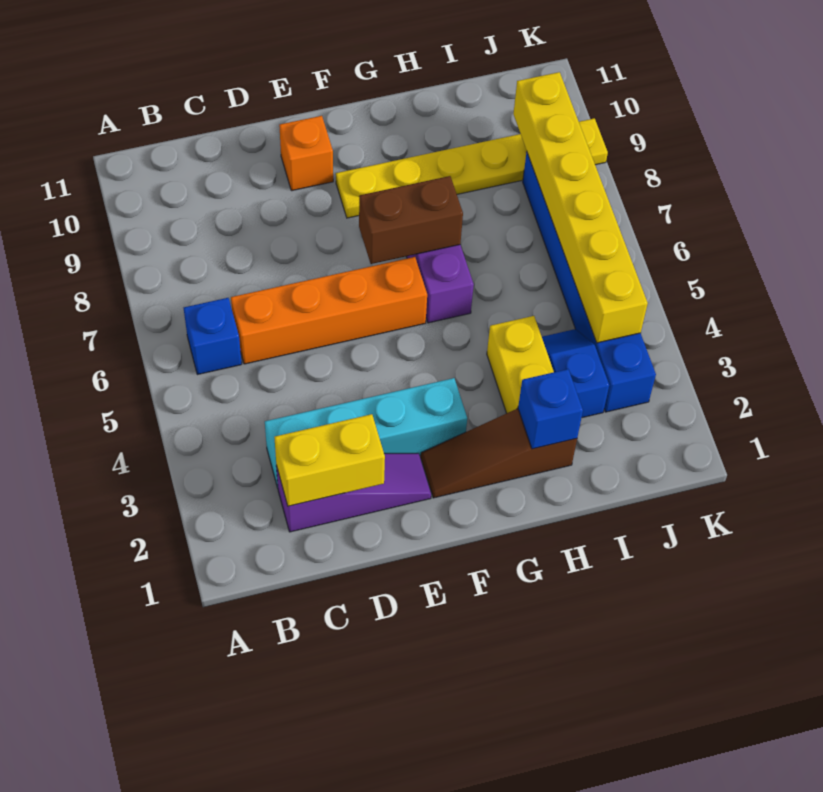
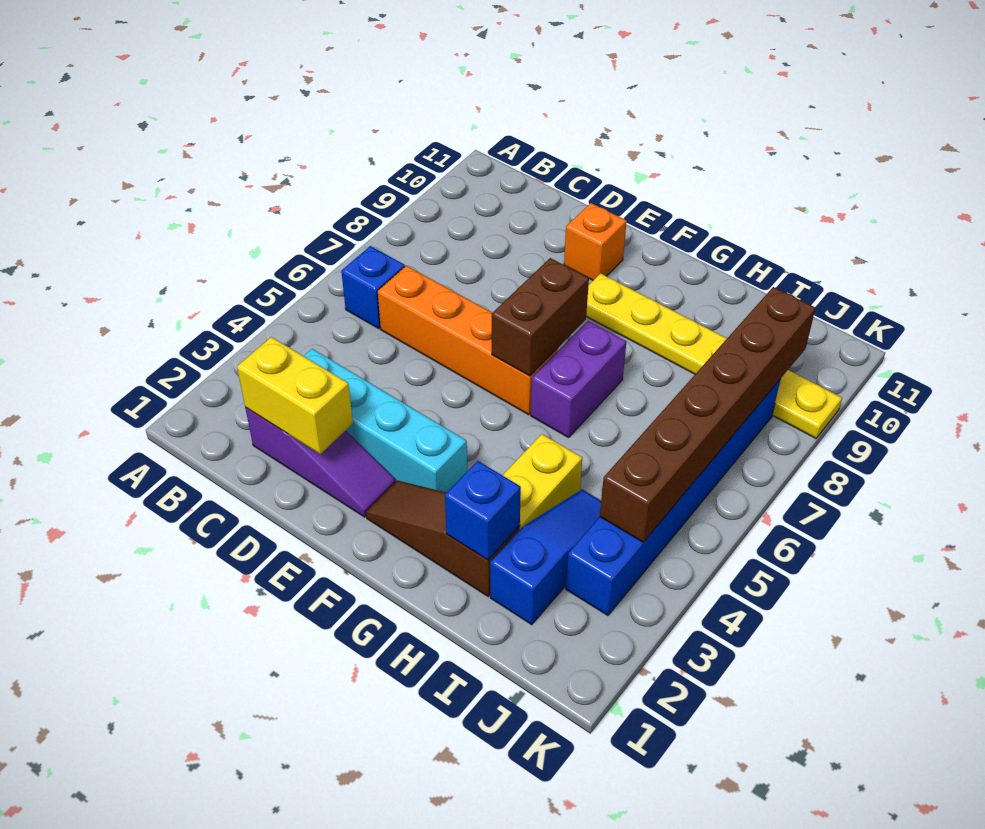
brown brick F7:G7 level 2 -> brown brick F6:F7 level 2
blue slope I3:I4 level 1 top 3 -> blue slope I2:I4 level 1 top 2
yellow brick J4:J9 level 2 -> brown brick J4:J9 level 2

